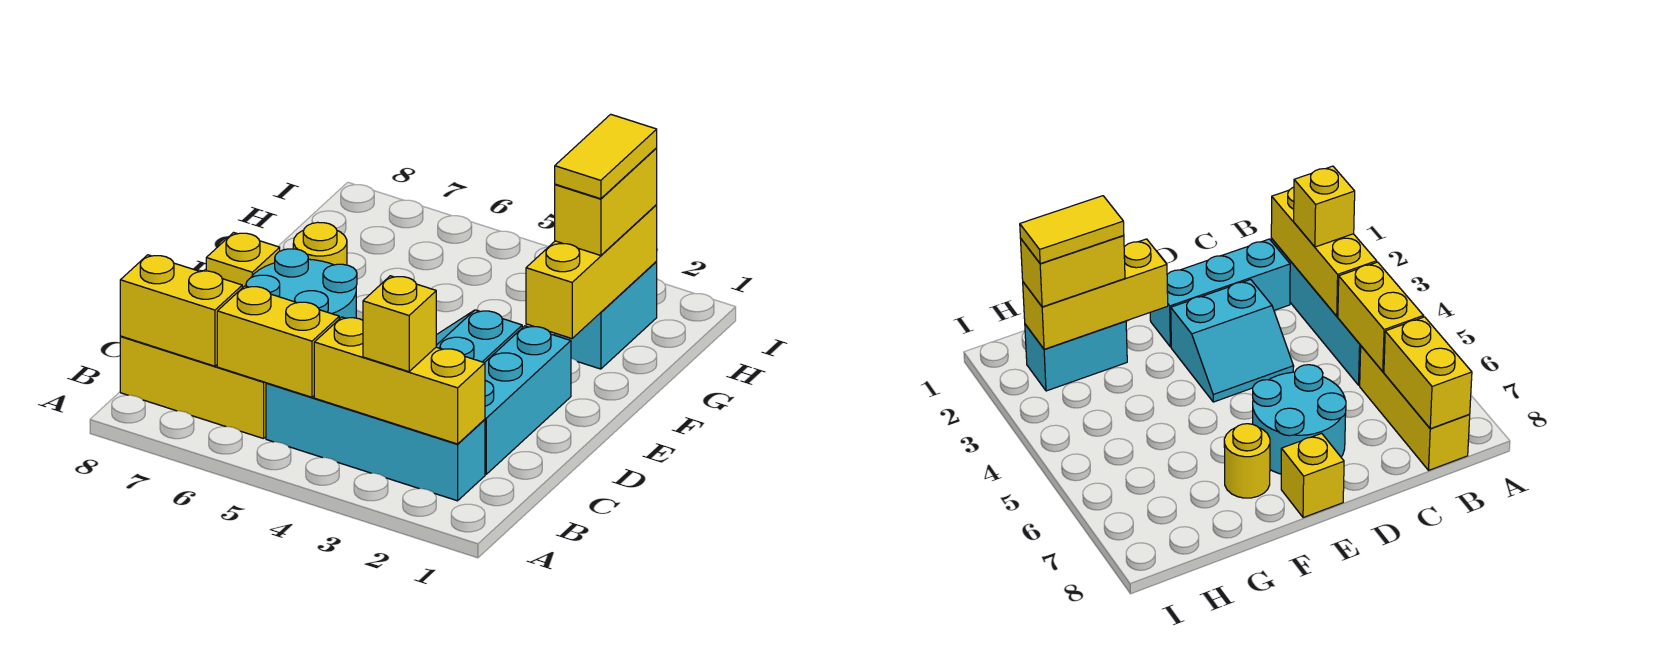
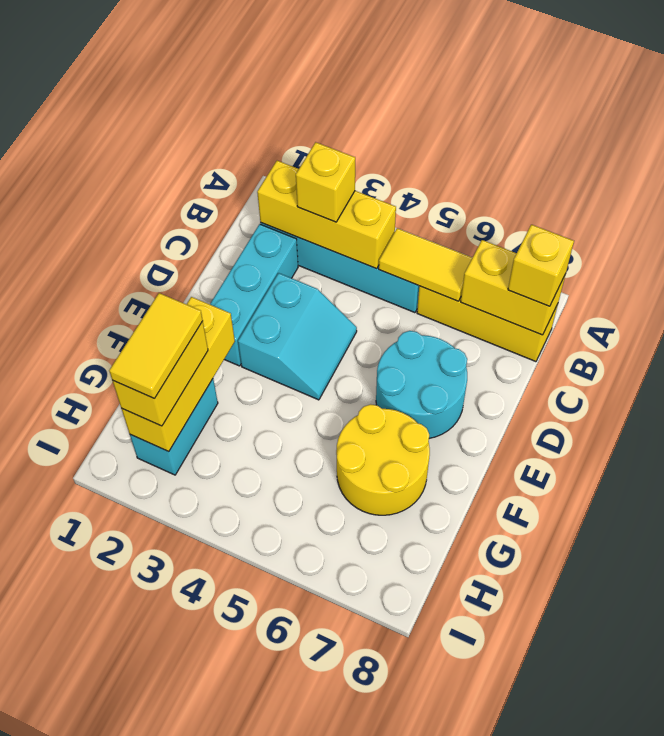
yellow brick B5:B6 level 2 -> yellow tile B5:B6 level 2
yellow brick E8 level 1 -> yellow brick B8 level 3
yellow round brick F7 level 1 -> yellow round brick F6:G7 level 1

